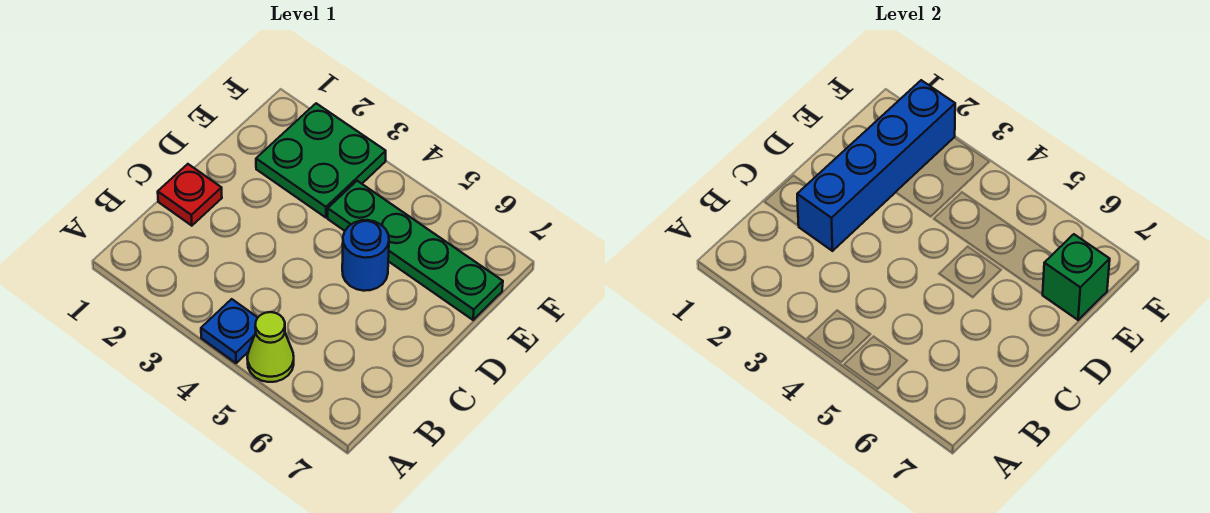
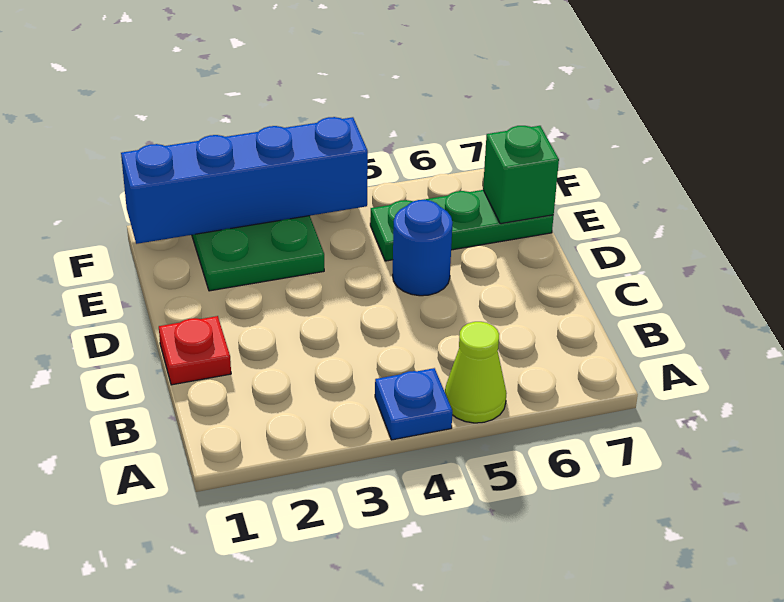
blue brick C2:F2 level 2 -> blue brick F1:F4 level 2
green plate E4:E7 level 1 -> green plate E5:E7 level 1

